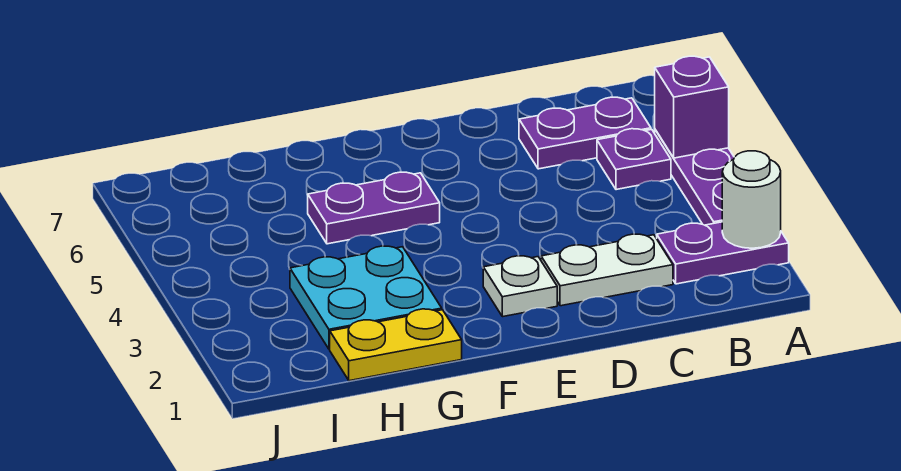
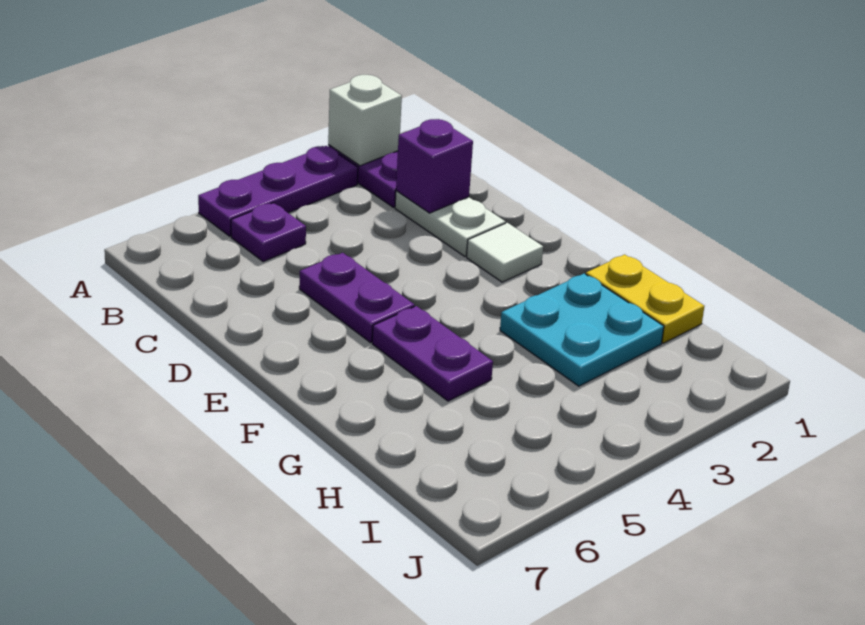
white round brick A2 level 2 -> white brick A2 level 2
purple brick A5 level 2 -> purple brick C2 level 2
purple plate B6:C6 level 1 -> purple plate D5:E5 level 1
white plate E2 level 1 -> white tile E2 level 1

